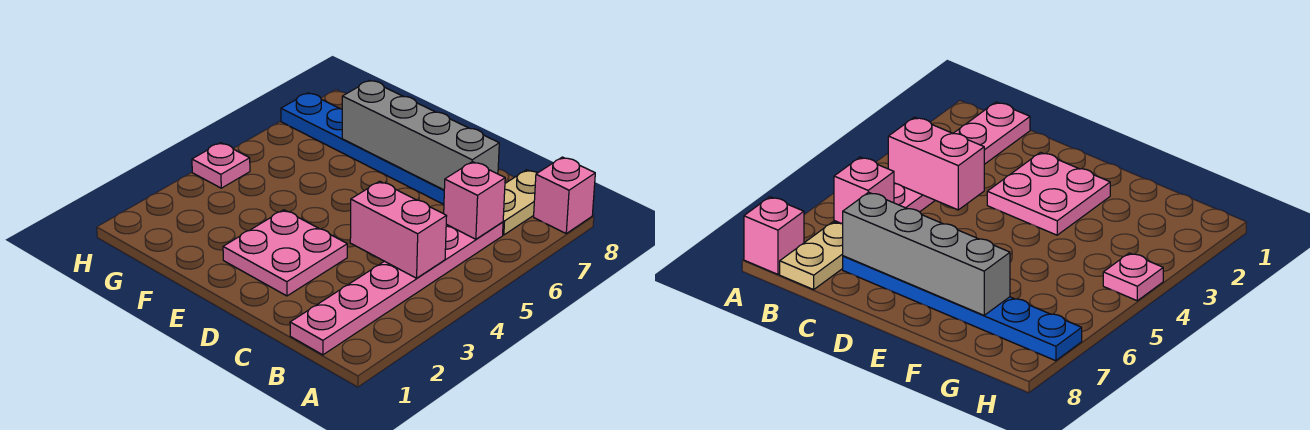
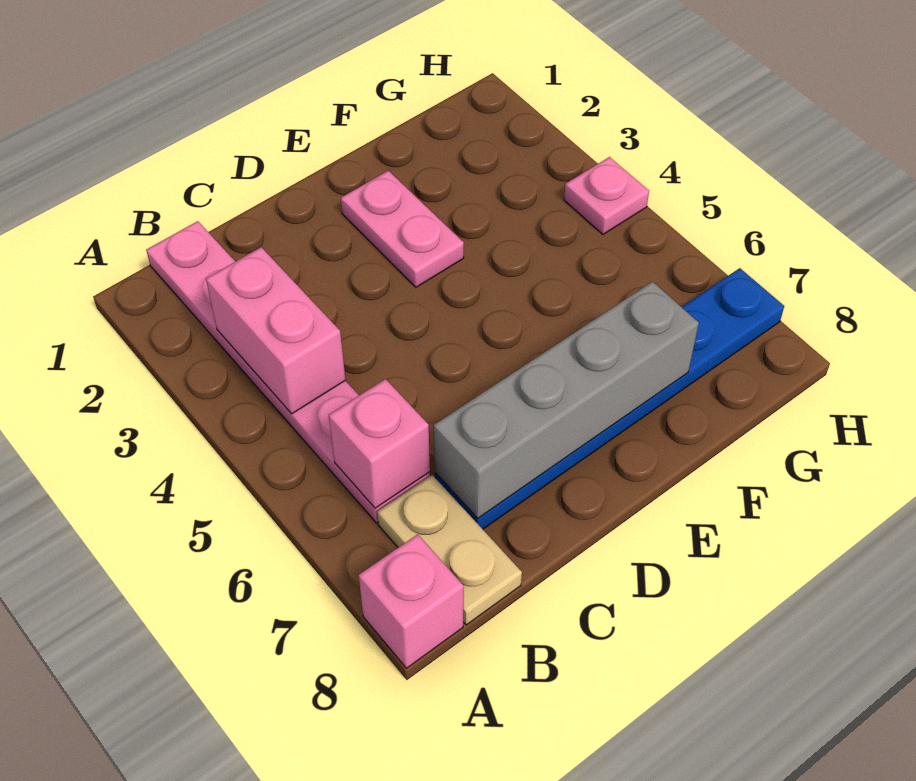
pink brick B4:C4 level 2 -> pink brick B3:B4 level 2
pink plate D2:E3 level 1 -> pink plate E2:E3 level 1

